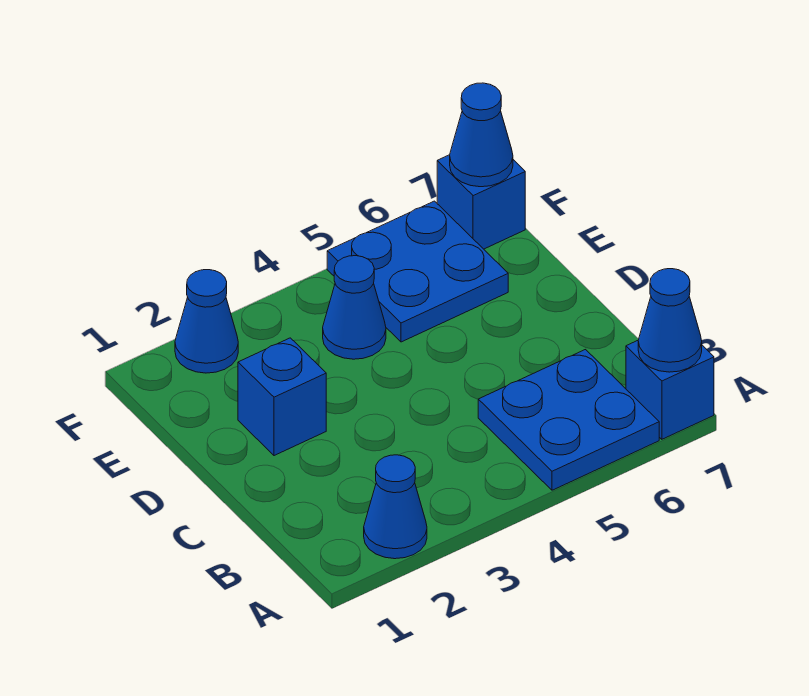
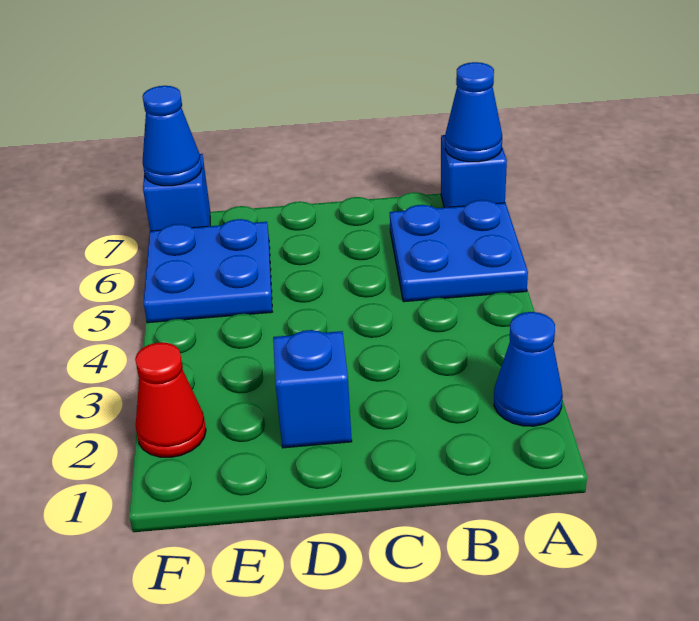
blue cone E4 level 1 -> none
blue cone F2 level 1 -> red cone F2 level 1

